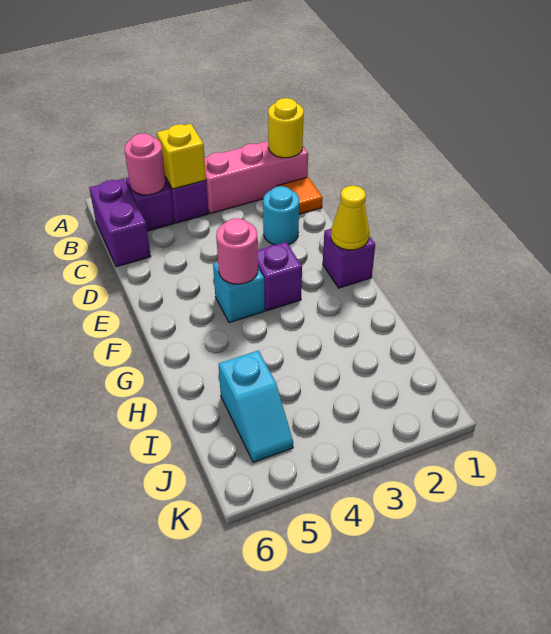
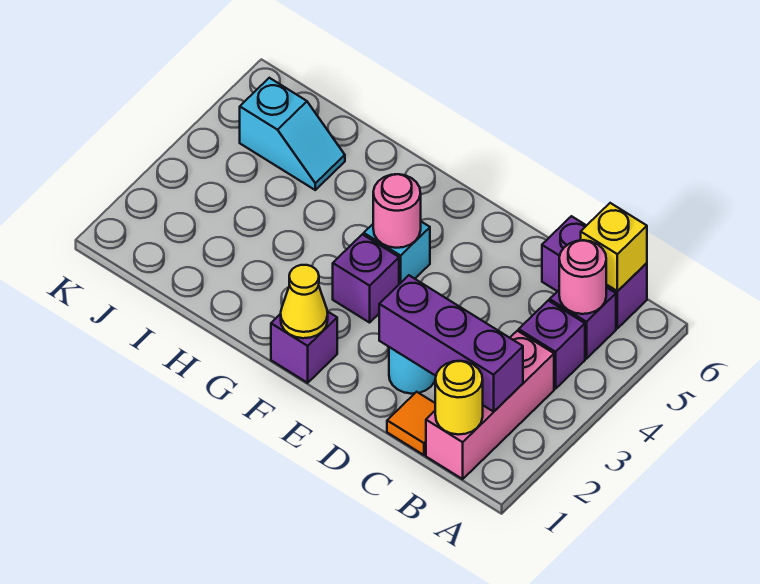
none -> purple brick B2:D2 level 2
yellow brick B4 level 2 -> yellow brick B6 level 2
cyan slope I5:J5 level 1 top I -> cyan slope I5:J5 level 1 top J

